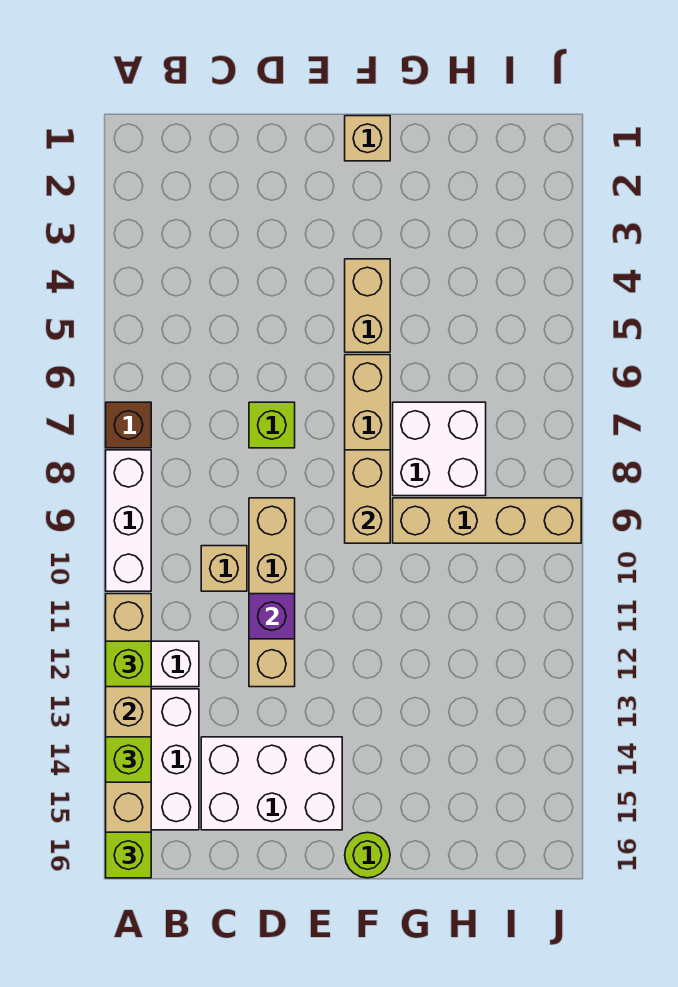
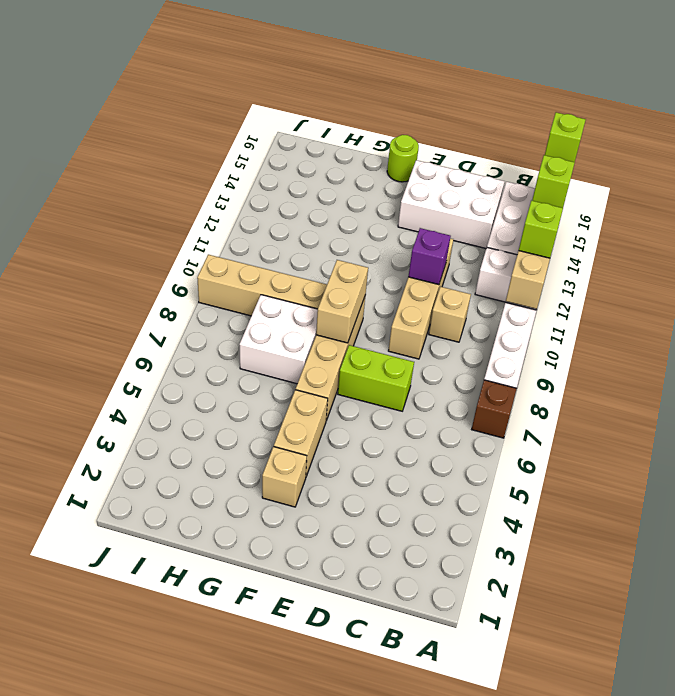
lime brick D7 level 1 -> lime brick D7:E7 level 1
tan brick F1 level 1 -> tan brick F3 level 1

